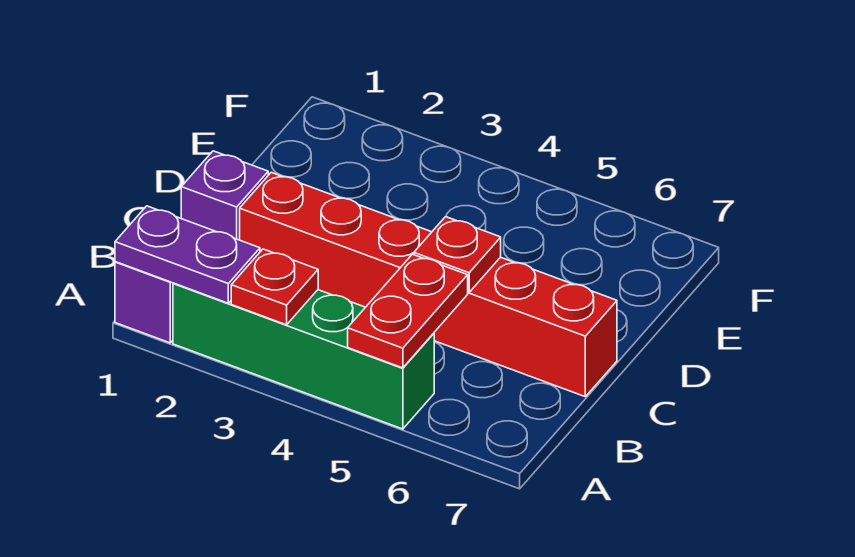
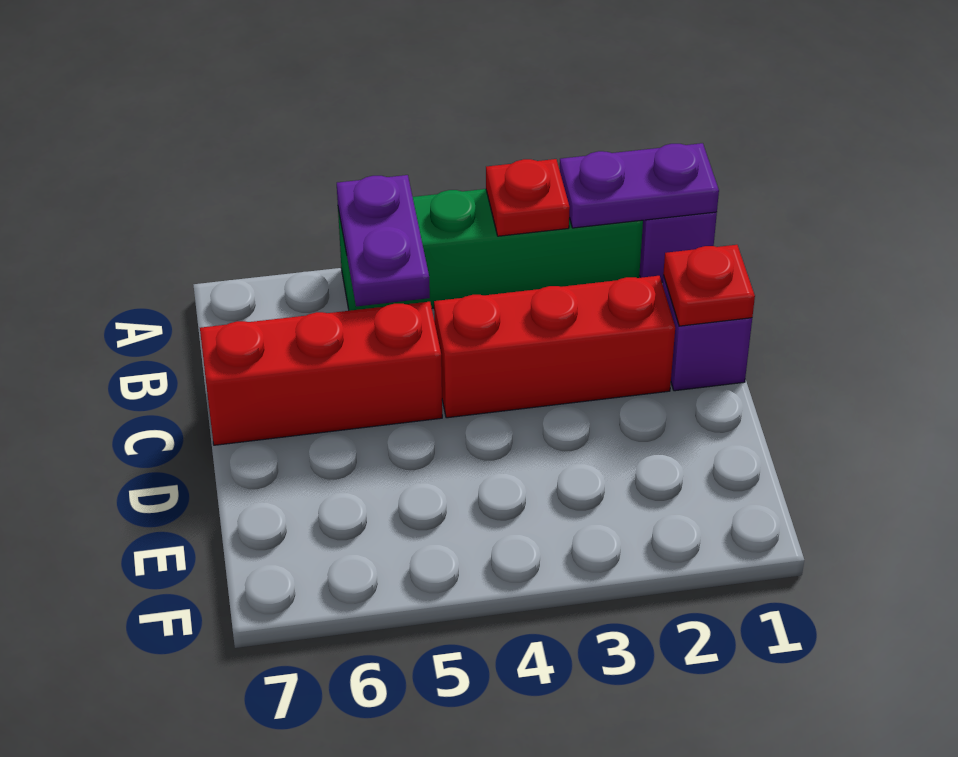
red plate A5:B5 level 2 -> purple plate A5:B5 level 2
red plate C5 level 2 -> red plate C1 level 2

